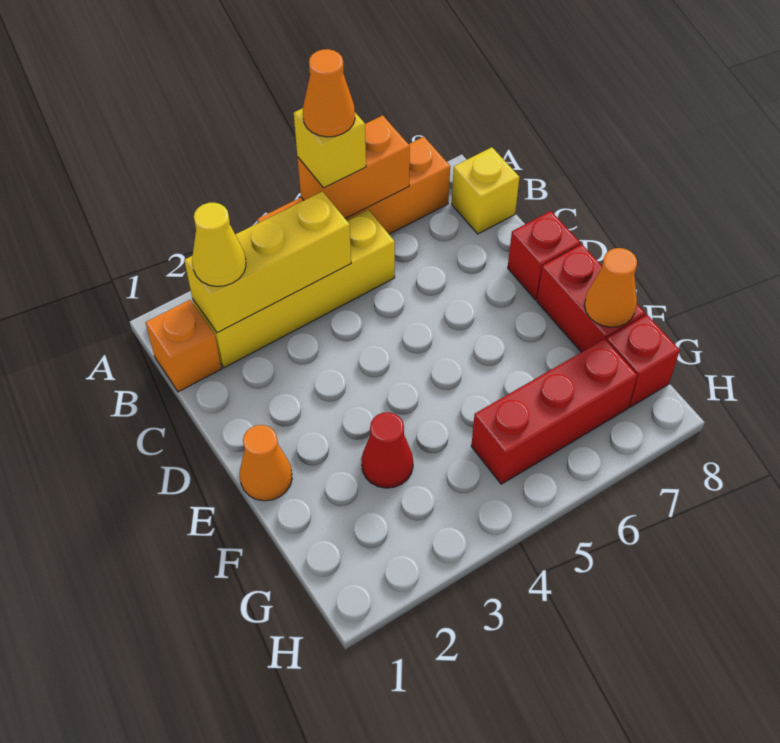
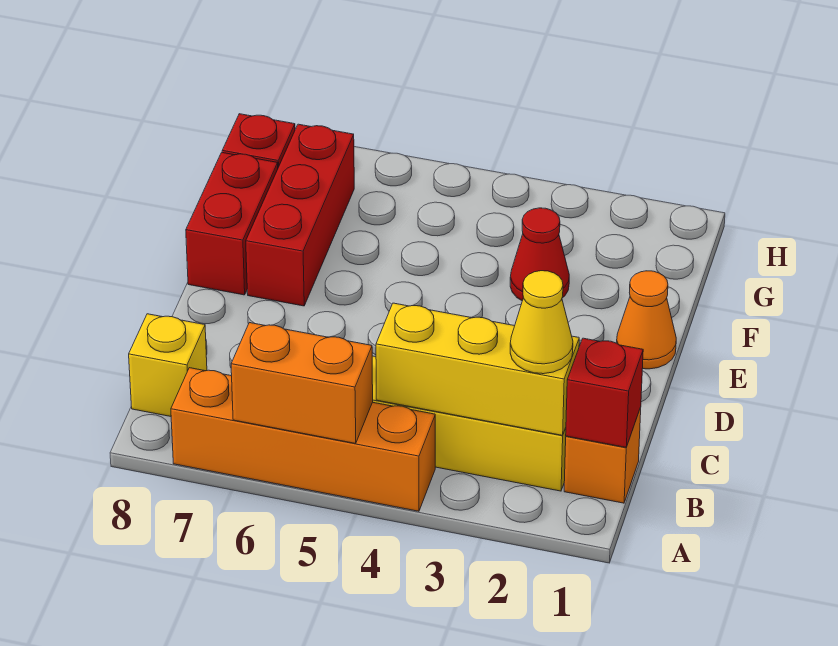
yellow brick A5 level 3 -> none
orange cone A5 level 4 -> none
red brick D8 level 1 -> red brick B1 level 2
orange cone F8 level 2 -> none
red brick G5:G7 level 1 -> red brick E7:G7 level 1

